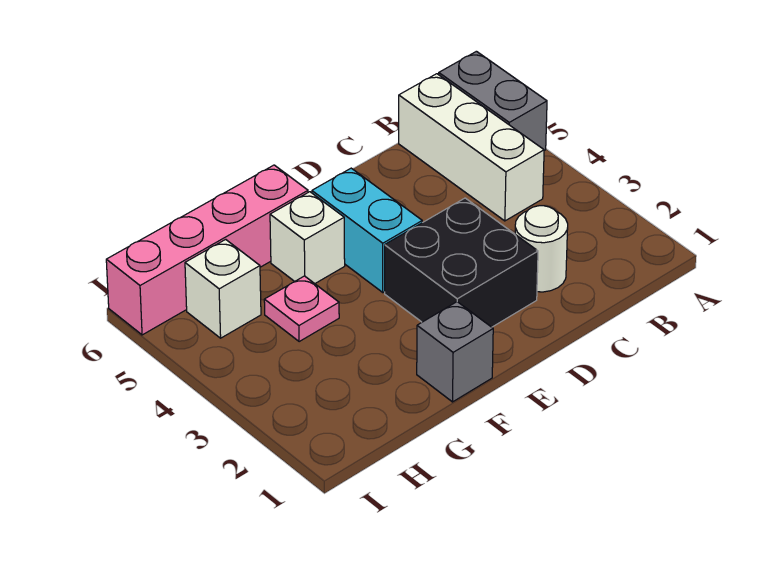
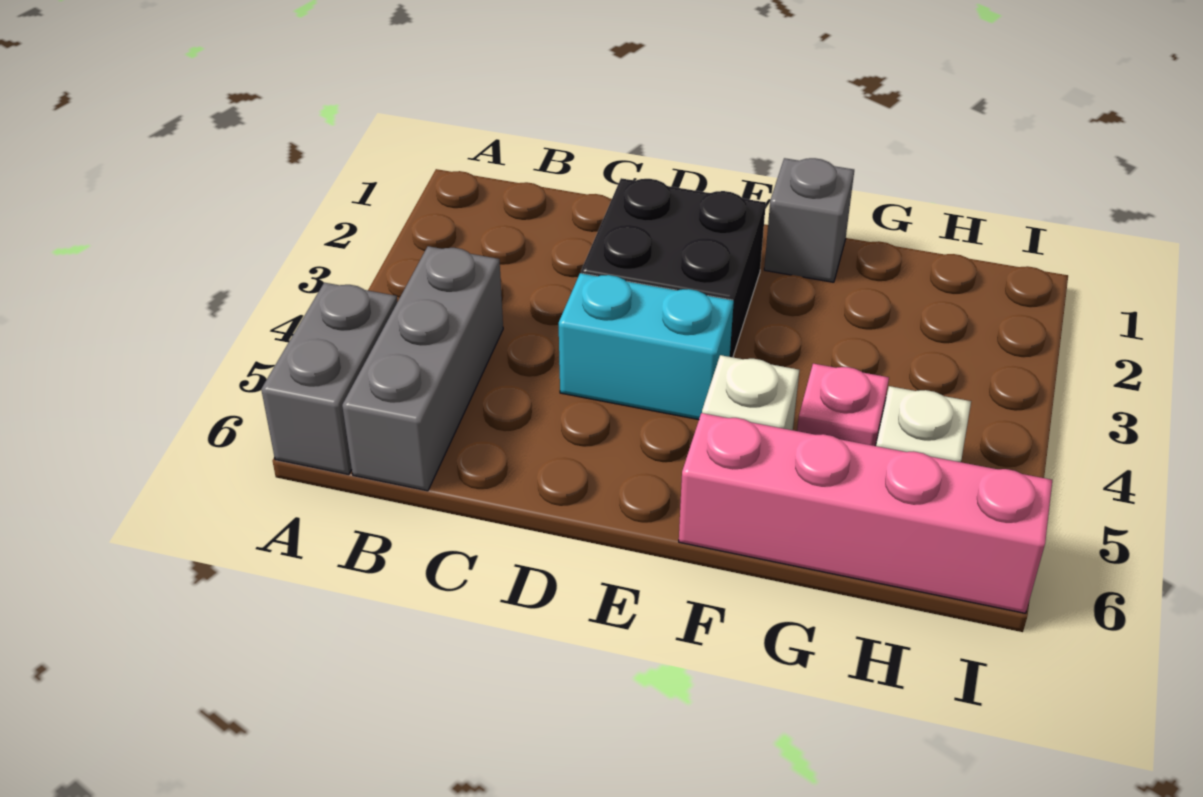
white brick B4:B6 level 1 -> grey brick B4:B6 level 1
white round brick C2 level 1 -> none
cyan brick E4:E5 level 1 -> cyan brick D4:E4 level 1

